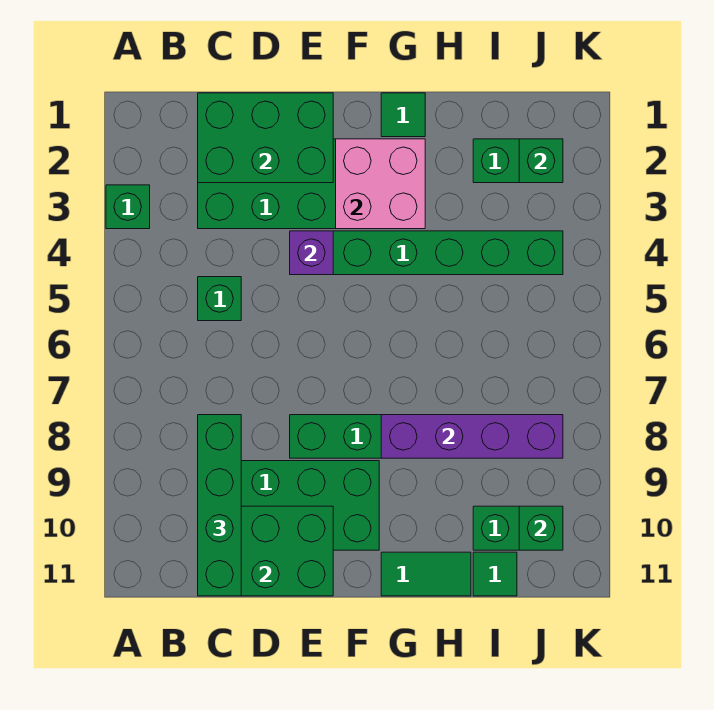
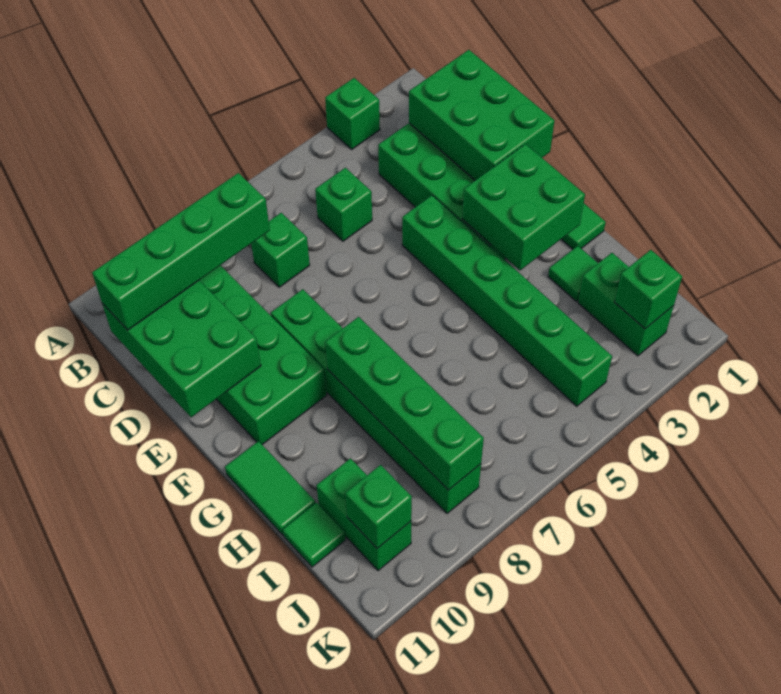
none -> green brick C7 level 1
purple brick E4 level 2 -> none
pink brick F2:G3 level 2 -> green brick F2:G3 level 2
purple brick G8:J8 level 2 -> green brick G8:J8 level 2
none -> green tile H2 level 1

